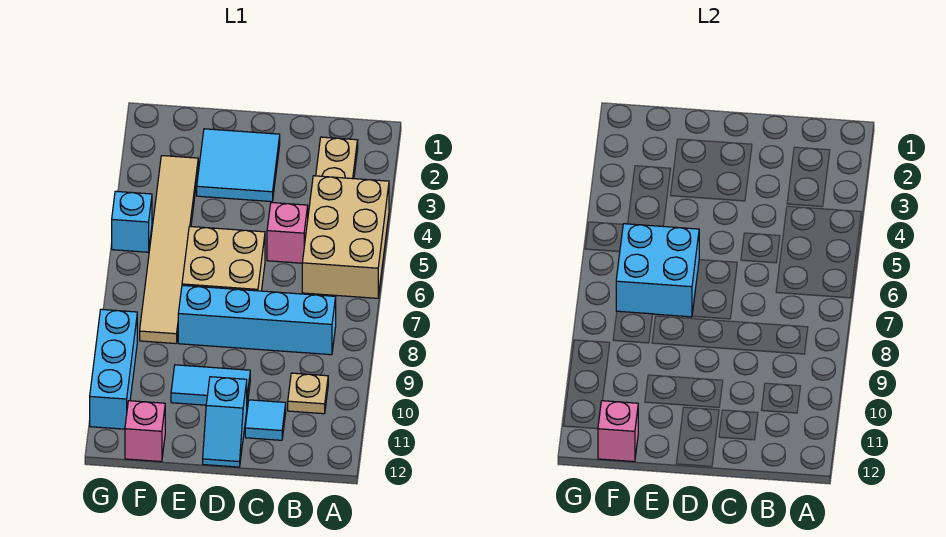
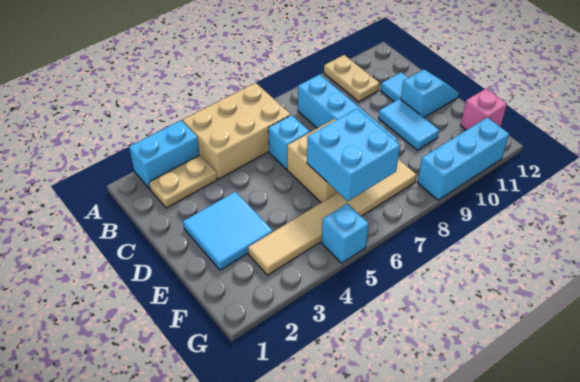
none -> cyan brick A2:A3 level 1
tan plate B10 level 1 -> tan plate A10:B10 level 1
pink brick C5 level 1 -> none
none -> cyan brick C6 level 1
pink brick F12 level 2 -> none

